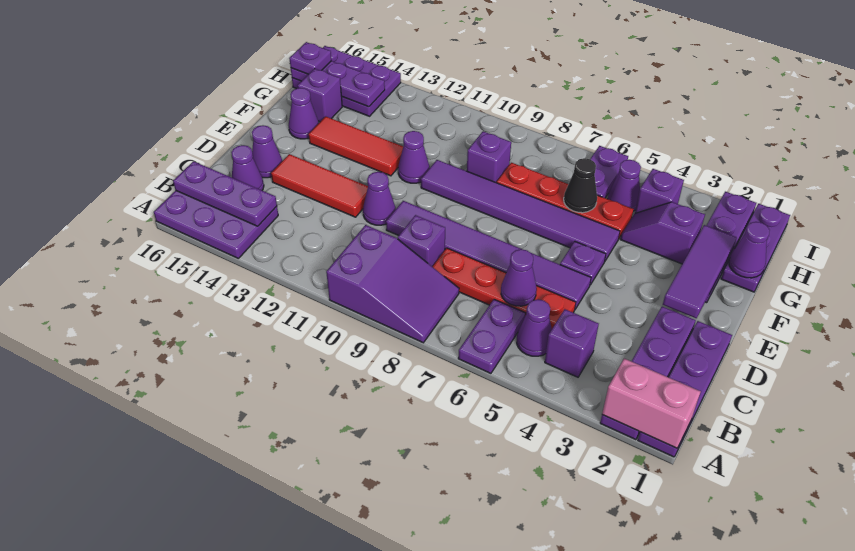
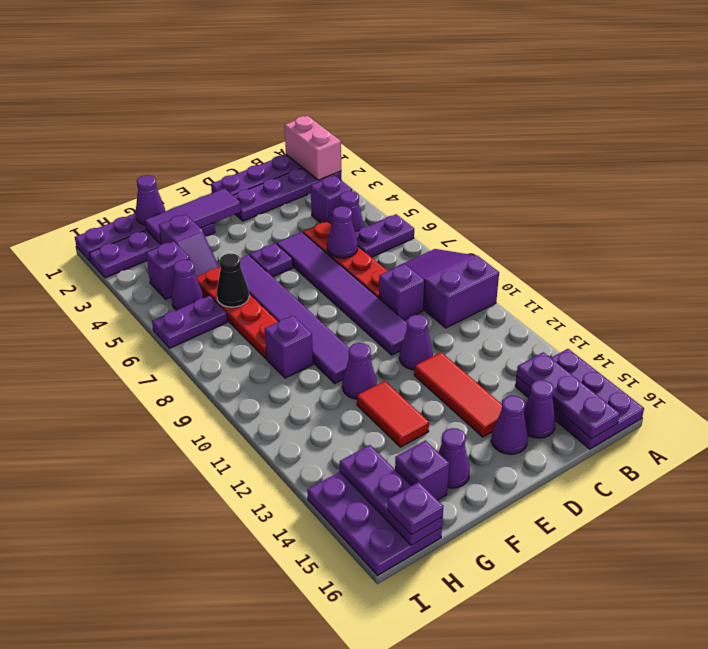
red tile F12:F14 level 1 -> red tile F12:F13 level 1

